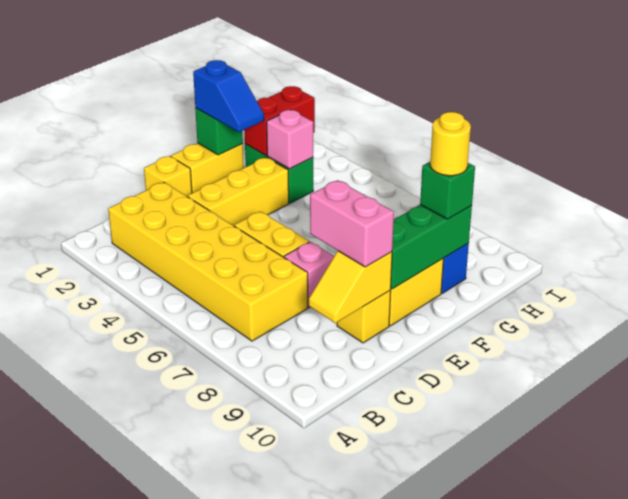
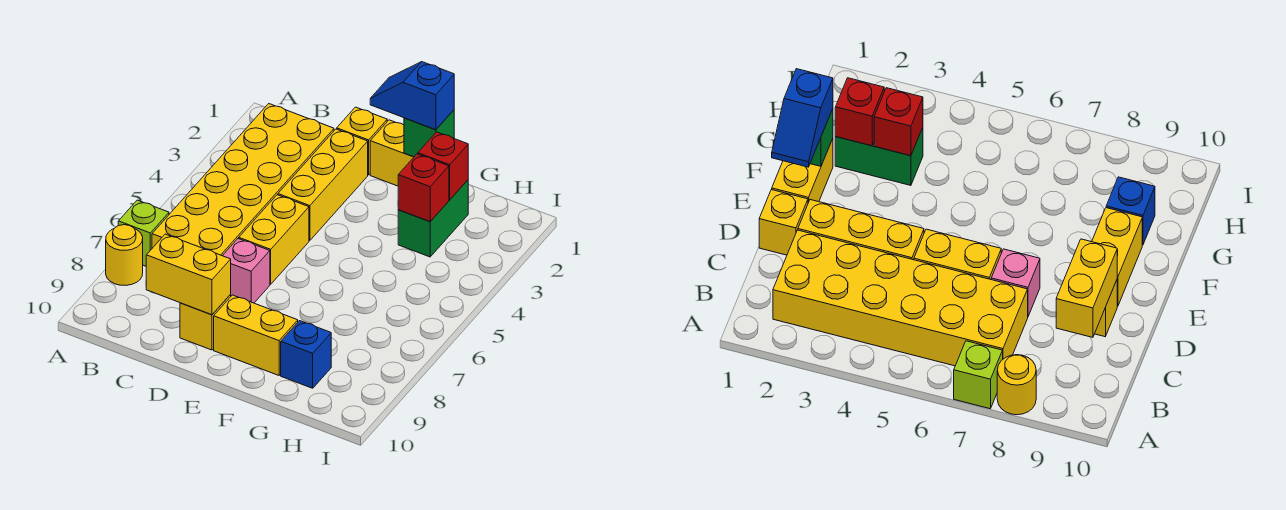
none -> lime brick A7 level 1
yellow slope C9:D9 level 2 top D -> yellow brick C9:D9 level 2
yellow brick D3:F3 level 1 -> yellow brick D2:D4 level 1
pink brick D8:D9 level 3 -> none
green brick E9:G9 level 2 -> none
blue slope F1:F2 level 3 top 1 -> blue slope E1:F1 level 3 top F
red brick G2:H2 level 2 -> red brick G2 level 2
pink brick G3 level 2 -> red brick G3 level 2
green brick G9 level 3 -> none
yellow round brick G9 level 4 -> yellow round brick A8 level 1

